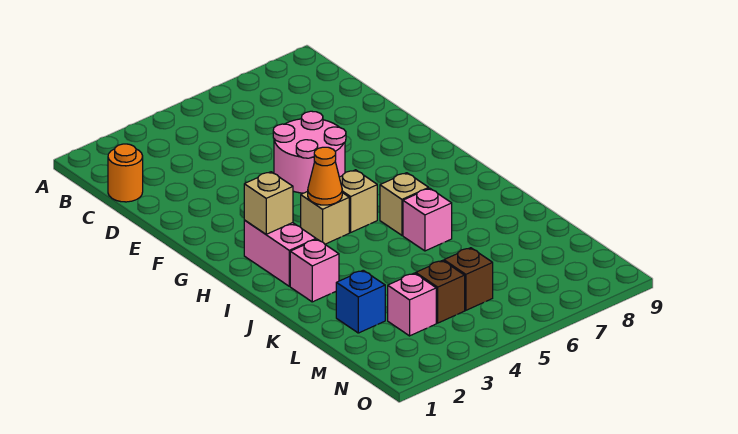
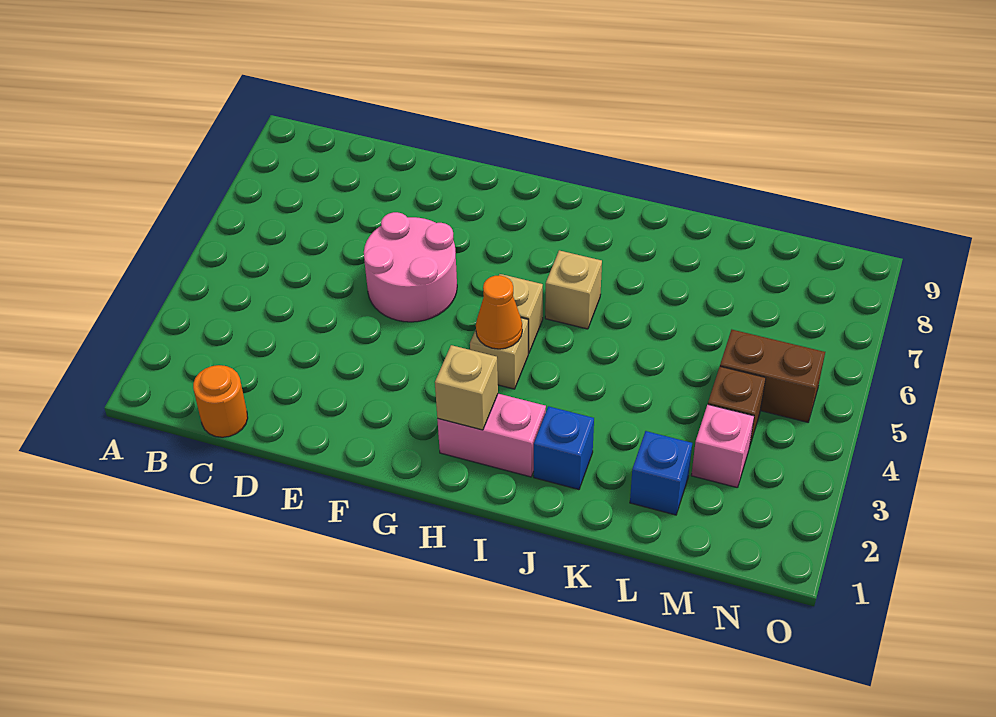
pink brick J2 level 1 -> blue brick J2 level 1
pink brick J6 level 1 -> none
brown brick M5 level 1 -> brown brick M5:N5 level 1

